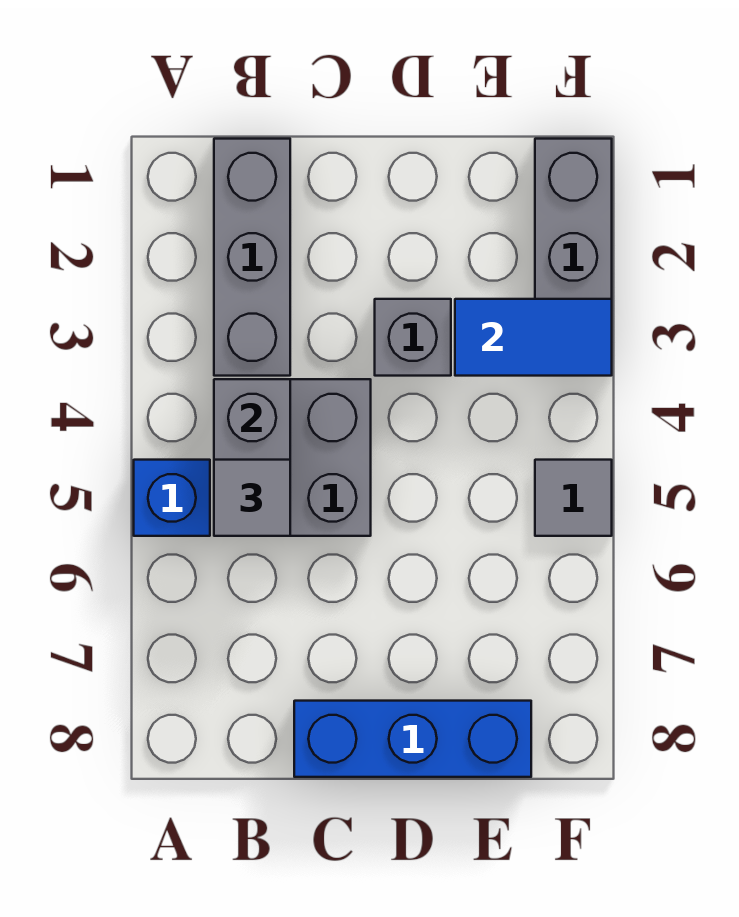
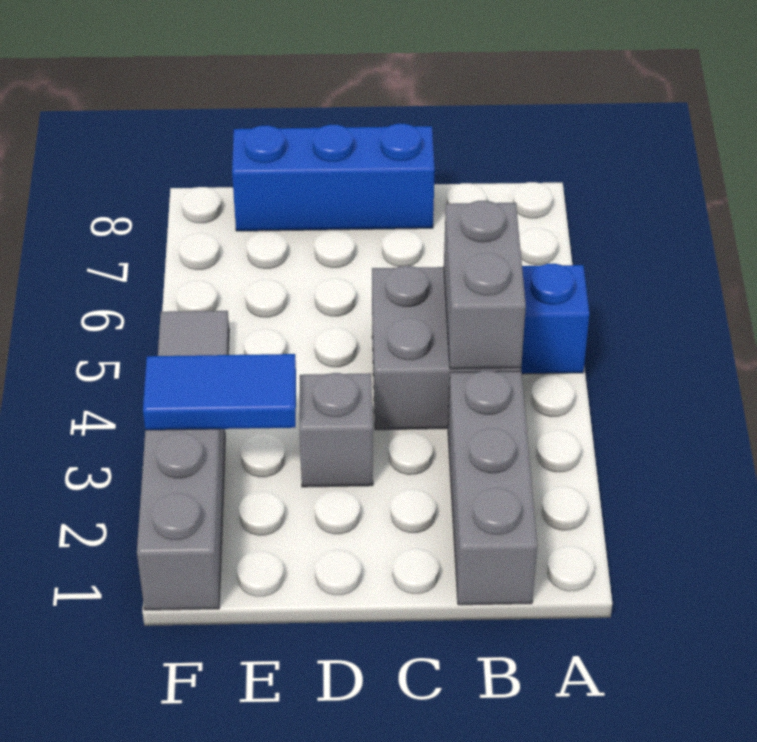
grey tile B5 level 3 -> none

